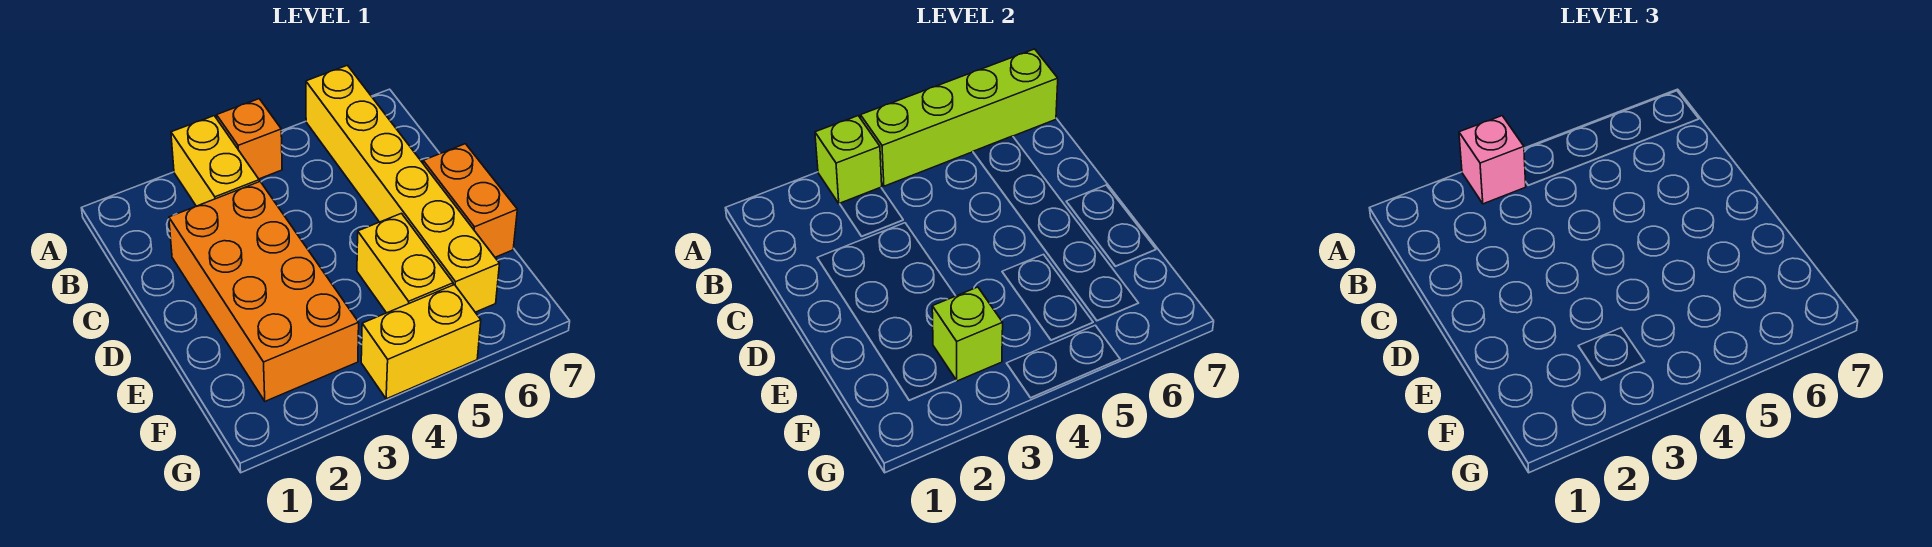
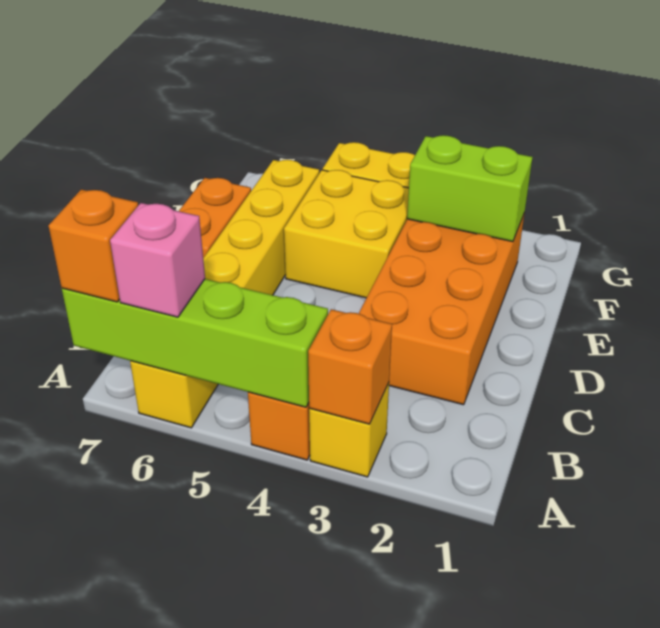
yellow brick A3:B3 level 1 -> yellow brick A3 level 1
lime brick A3 level 2 -> orange brick A3 level 2
pink brick A3 level 3 -> pink brick A6 level 3
none -> orange brick A7 level 3
yellow brick E5:F5 level 1 -> yellow brick E4:F5 level 1
lime brick F3 level 2 -> lime brick F2:F3 level 2

